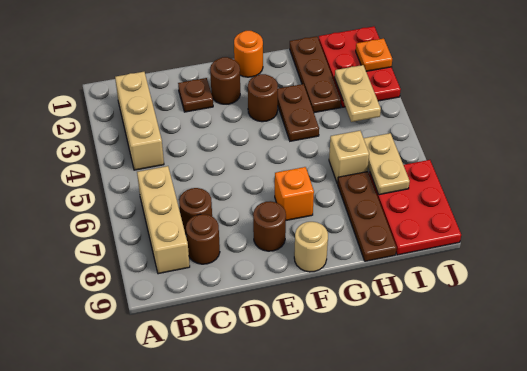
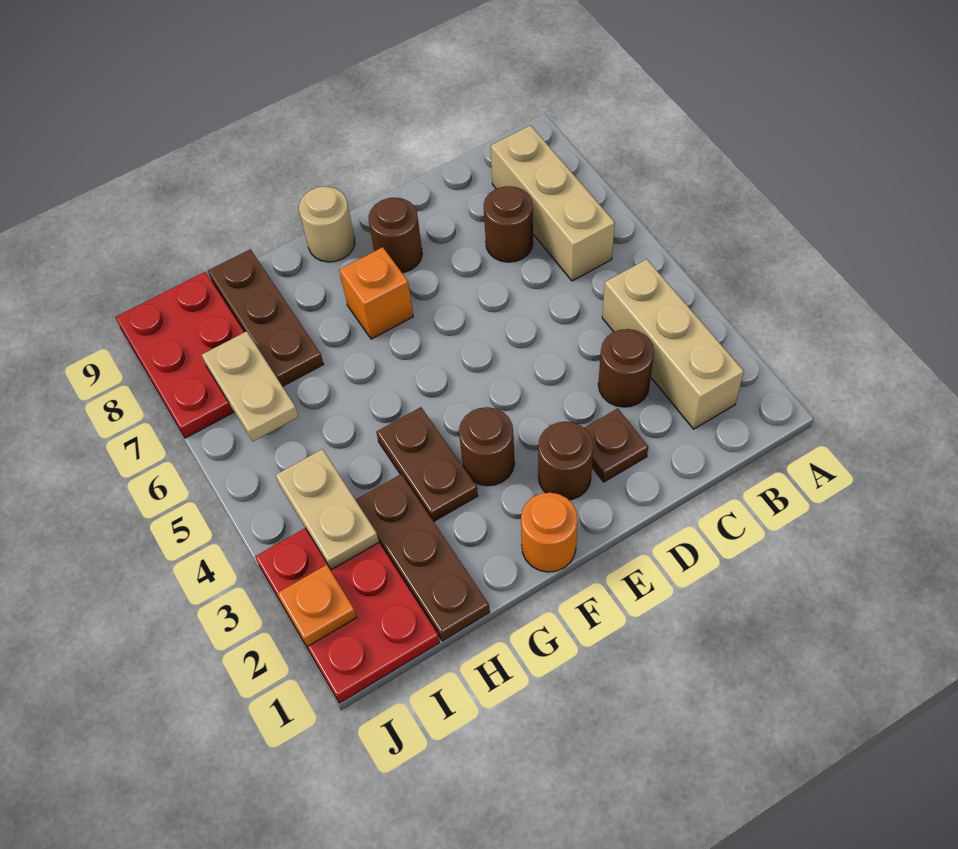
brown round brick C8 level 1 -> brown round brick C3 level 1
tan brick H6 level 1 -> none

